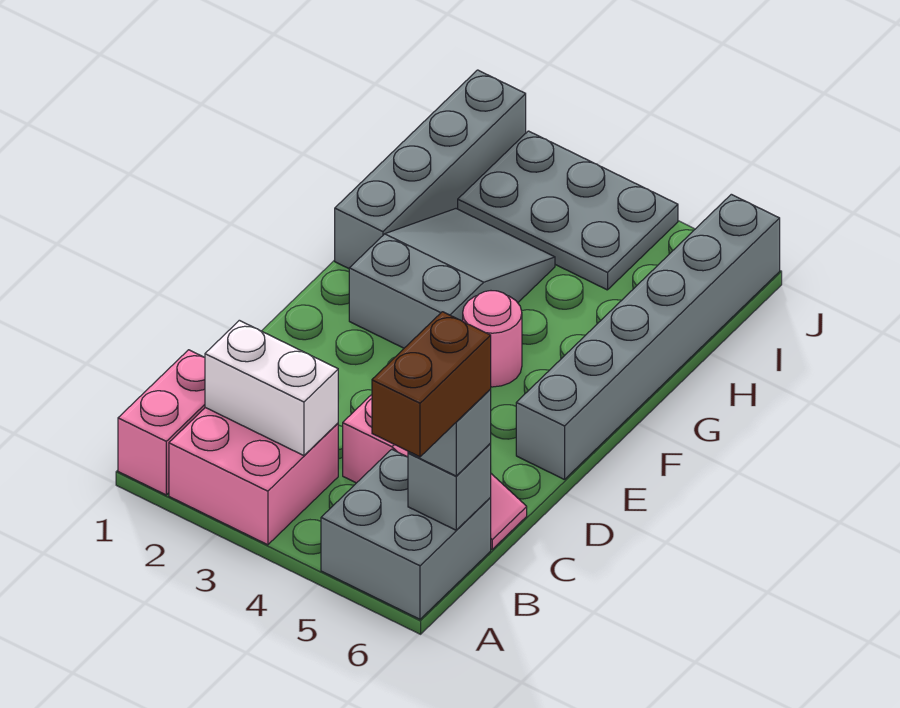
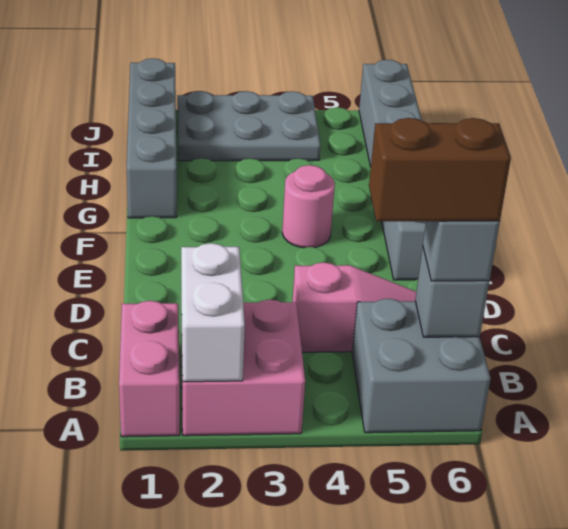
brown brick A6:B6 level 4 -> brown brick B5:B6 level 4
white brick B2:B3 level 2 -> white brick A2:B2 level 2
grey slope F2:H3 level 1 top F -> none

